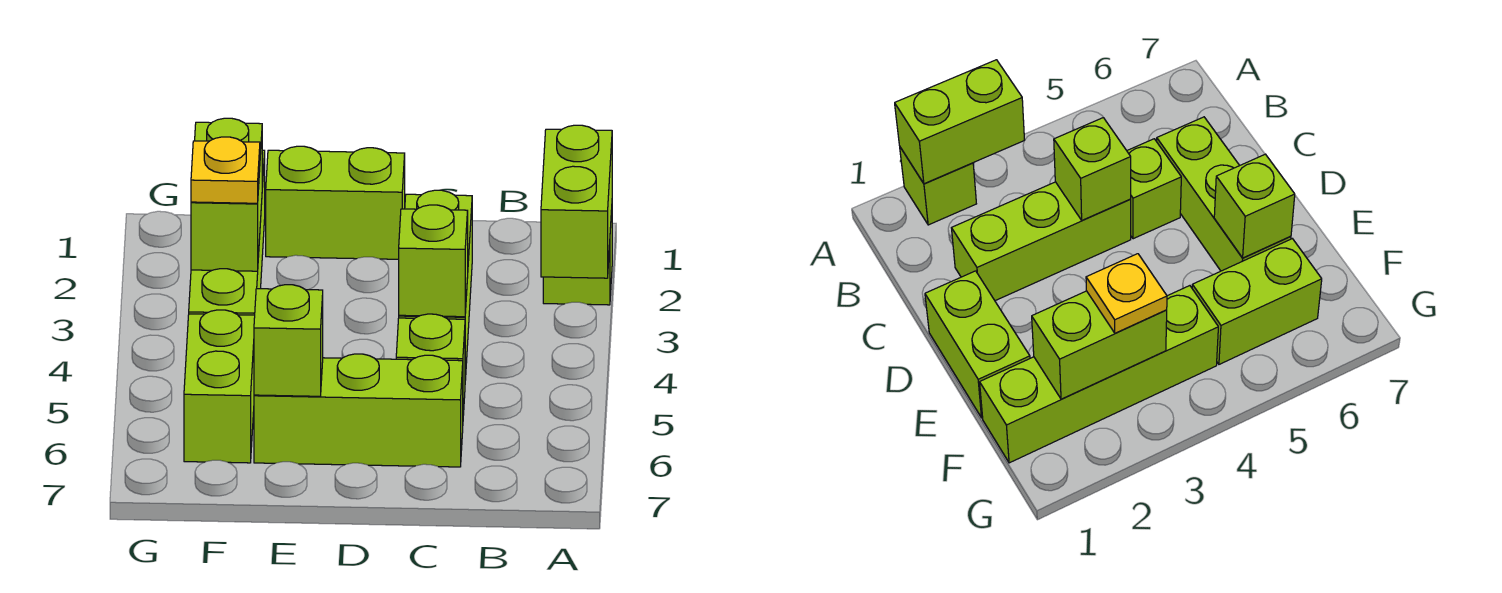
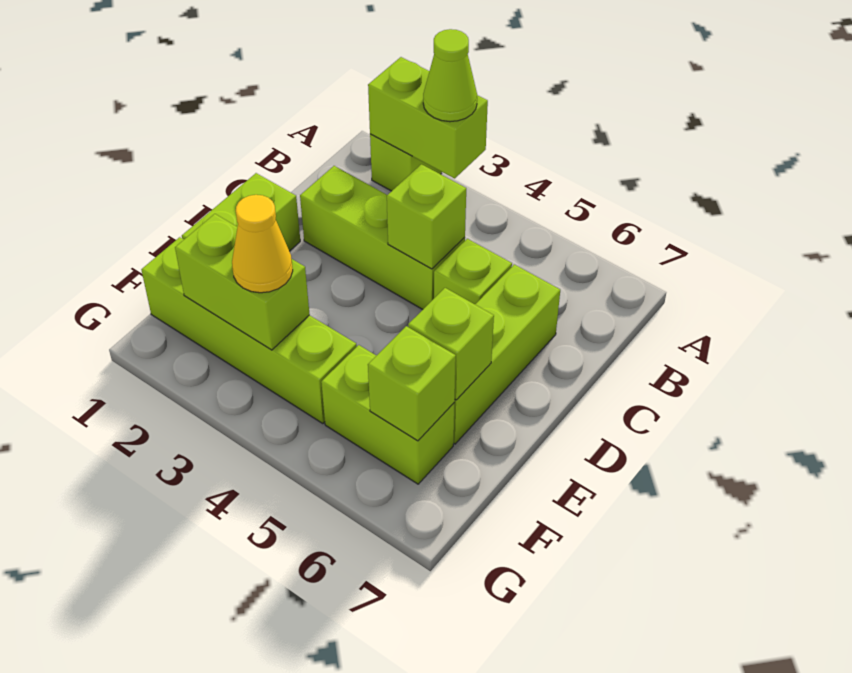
none -> lime cone A3 level 3
yellow plate F3 level 3 -> yellow cone F3 level 3
none -> lime brick F6 level 2

